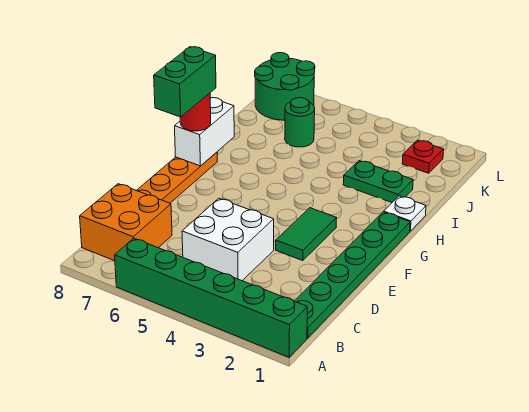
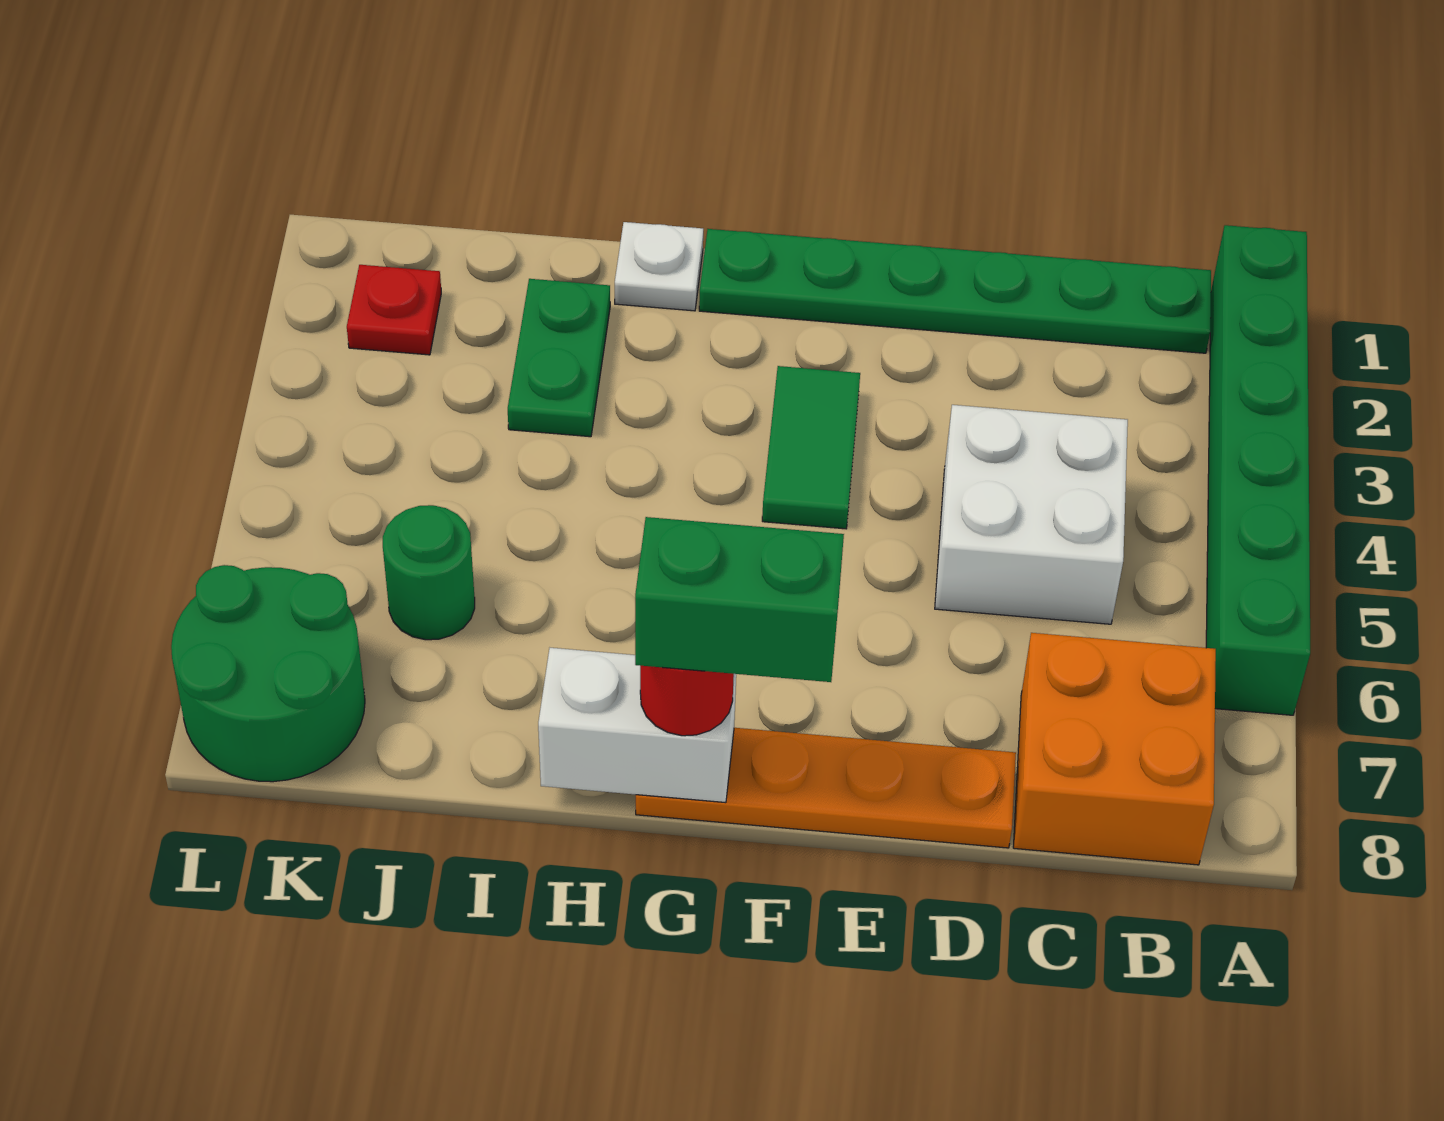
green tile E3:F3 level 1 -> green tile F3:F4 level 1

